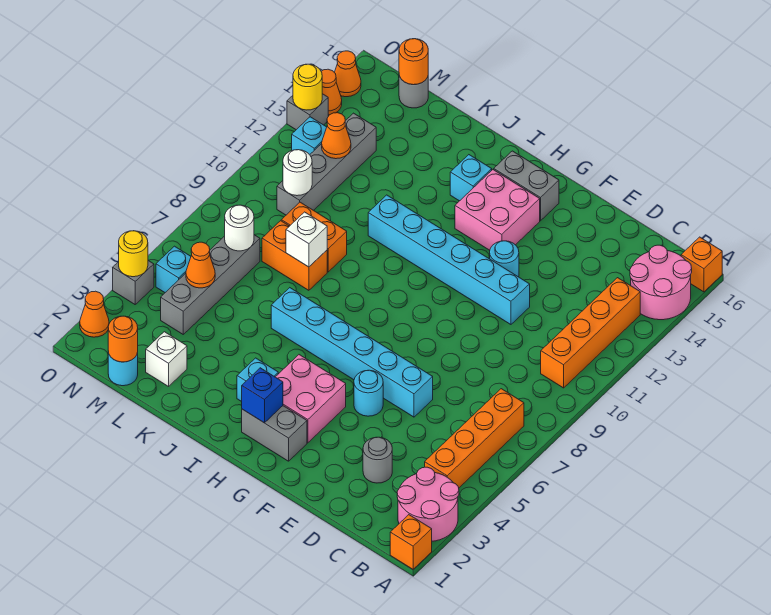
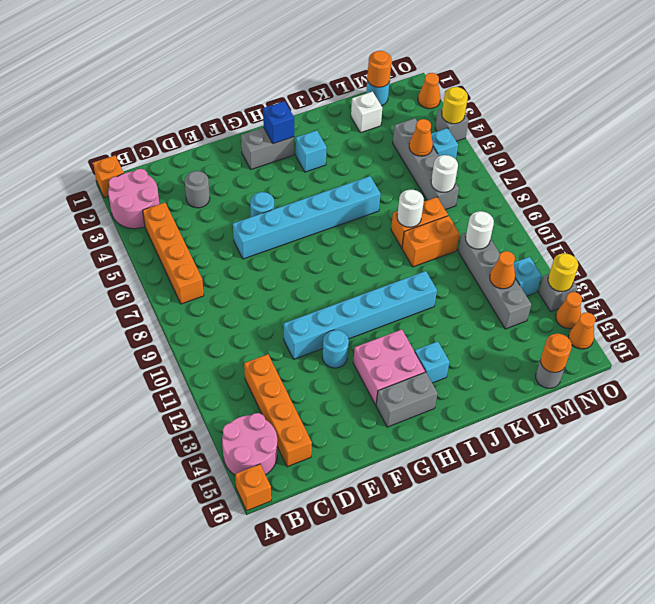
orange brick B10:B13 level 1 -> orange brick C12:C15 level 1
pink brick G3:H4 level 1 -> none
white brick K8 level 2 -> white round brick K8 level 2

